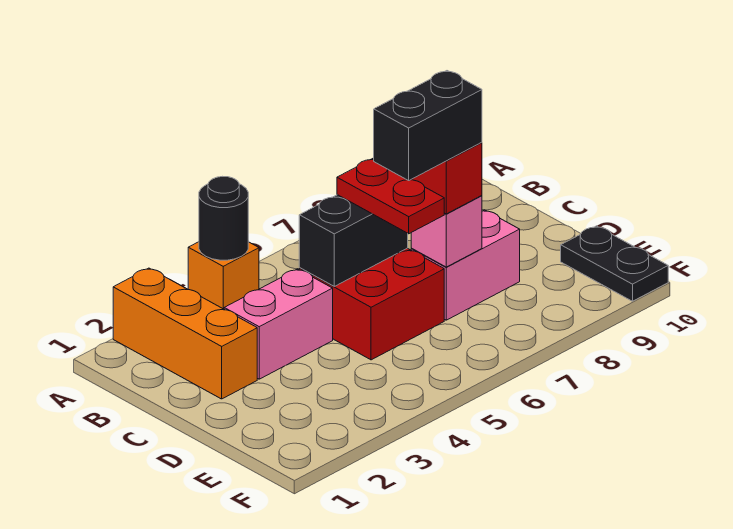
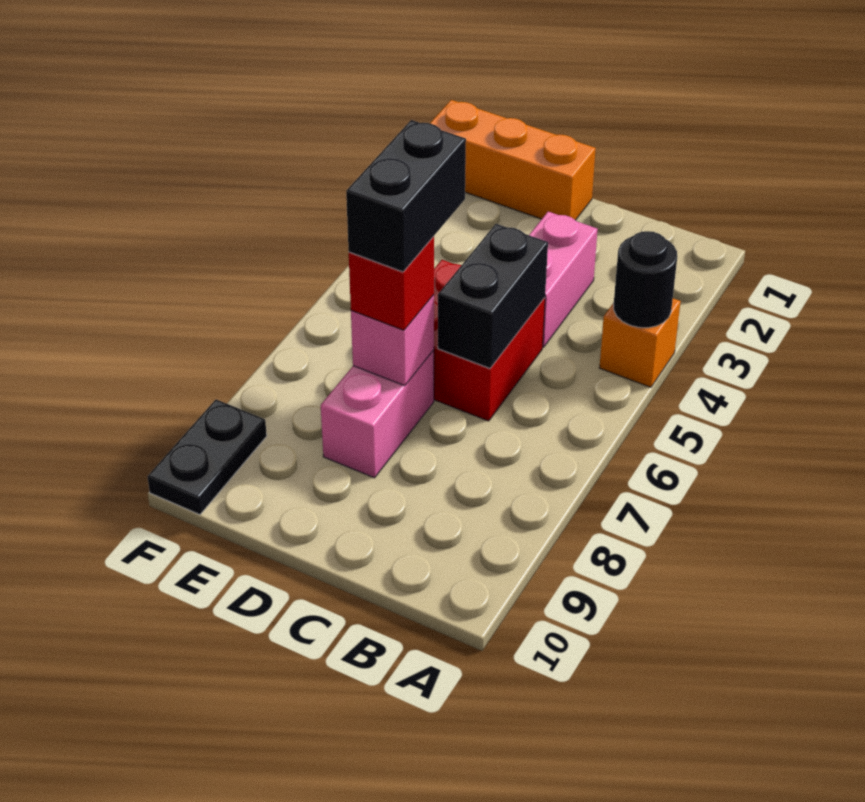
orange brick A2:C2 level 1 -> orange brick D1:F1 level 1
red plate C6:D6 level 3 -> none
black plate E10:F10 level 1 -> black plate F9:F10 level 1

